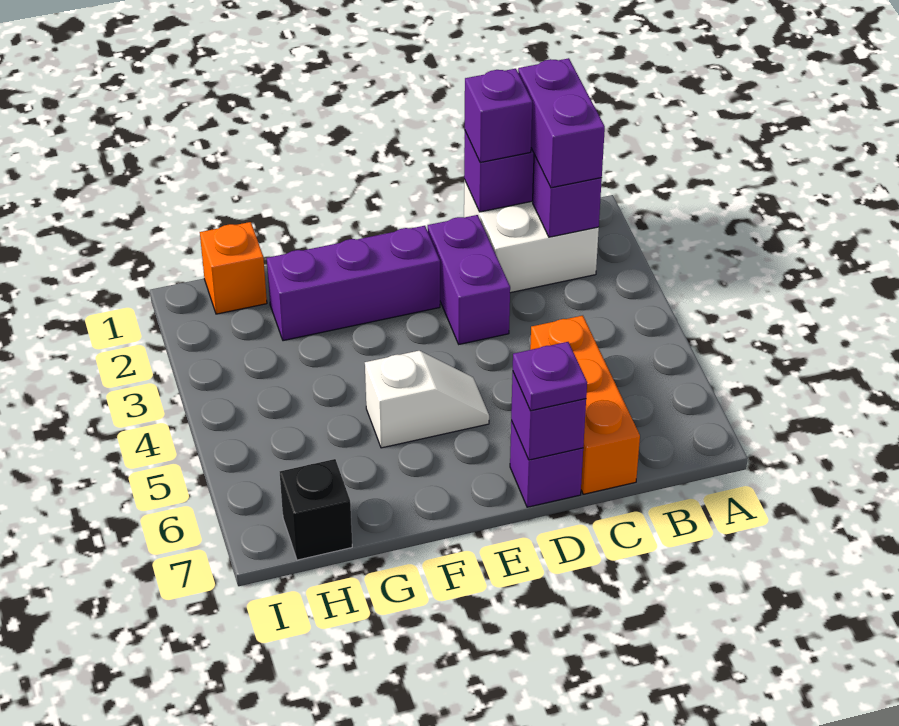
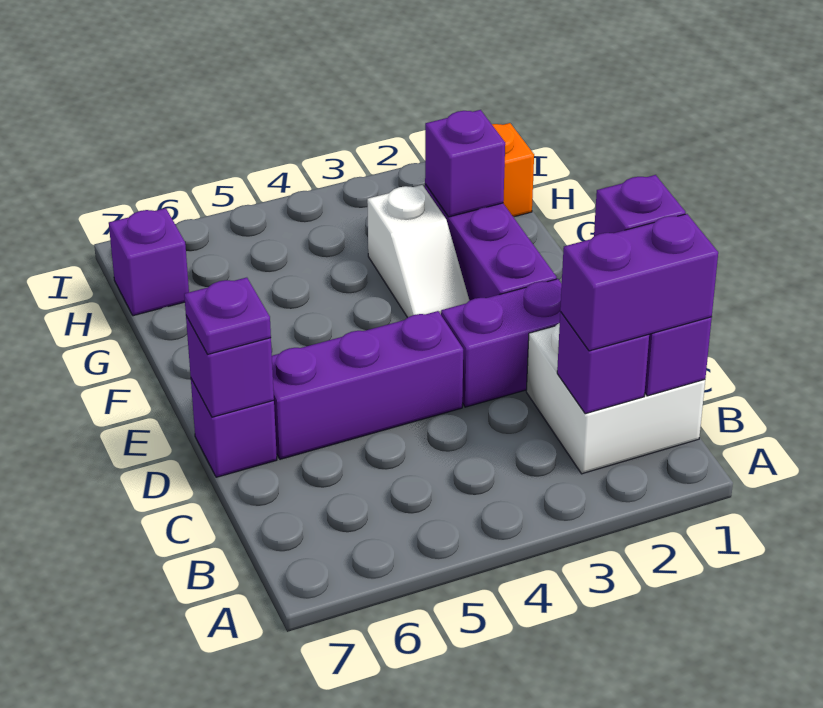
orange brick C5:C7 level 1 -> none
none -> purple brick D4:D6 level 1
white slope E5:F5 level 1 top F -> white slope F3:G3 level 1 top G
none -> purple brick G2 level 2
black brick H7 level 1 -> purple brick H7 level 1

